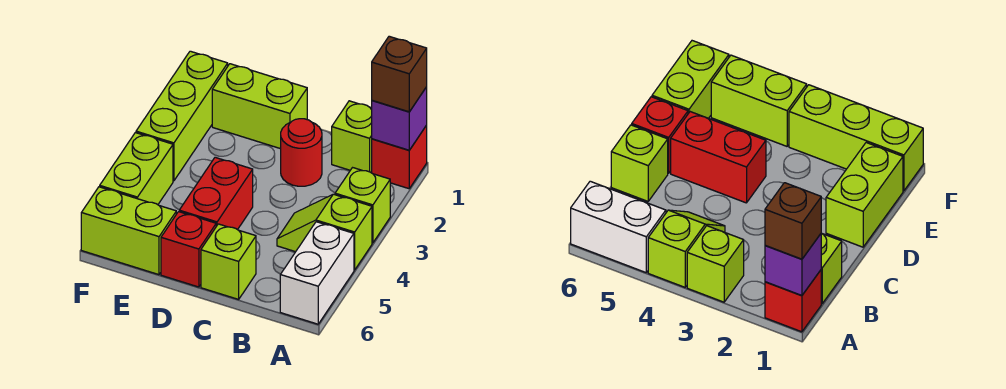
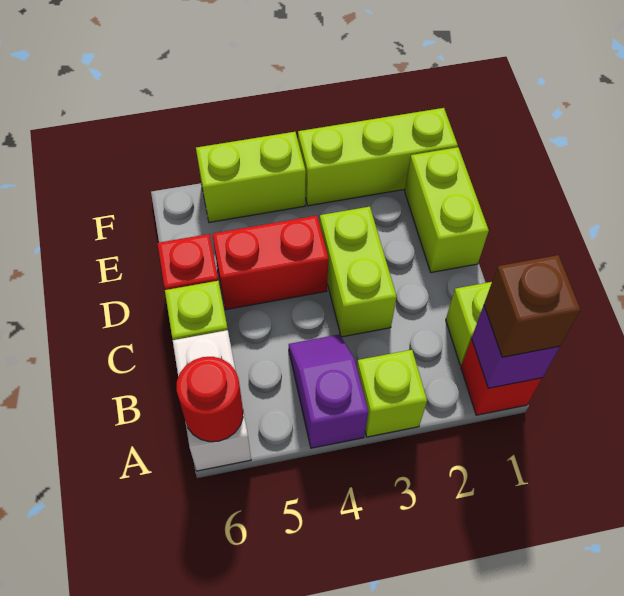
lime slope A4:B4 level 1 top A -> purple slope A4:B4 level 1 top A
white brick A5:A6 level 1 -> white brick A6:B6 level 1
red round brick C2 level 1 -> red round brick A6 level 2
lime brick E6:F6 level 1 -> lime brick C3:D3 level 1

